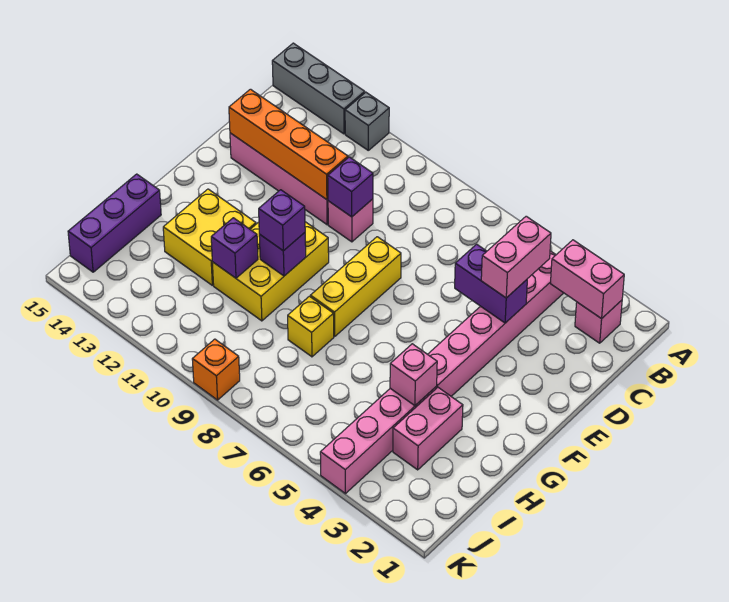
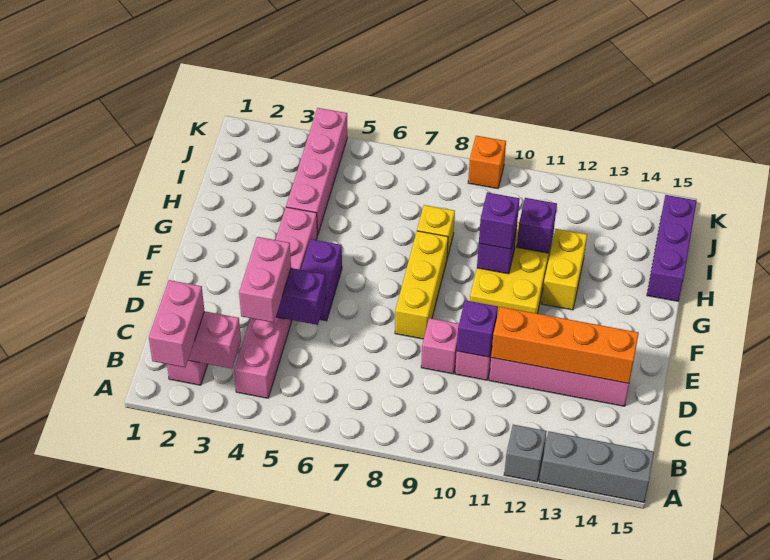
none -> purple brick E5:F5 level 1
yellow brick G12:H13 level 1 -> yellow brick G12:H12 level 1
pink brick H3:I3 level 1 -> pink brick A2:B2 level 3
pink brick H4 level 2 -> pink brick D9 level 1

